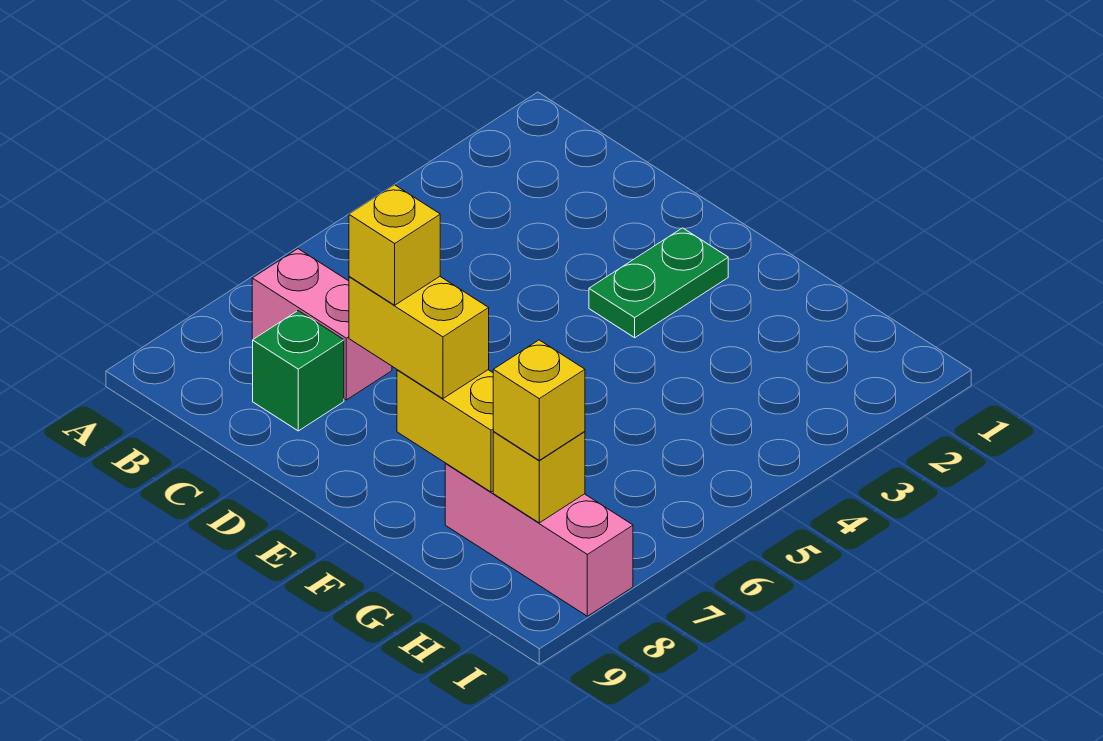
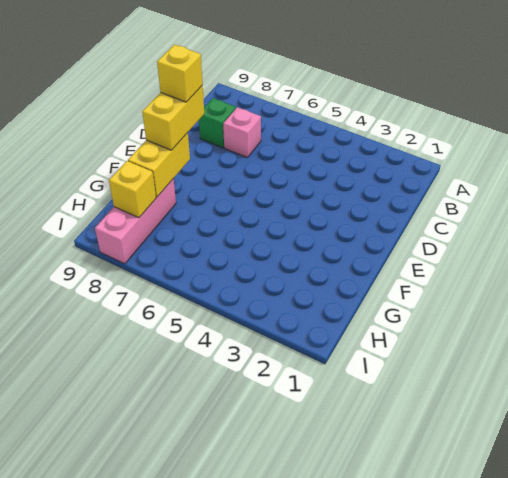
pink brick B7:C7 level 1 -> pink brick C7 level 1
green plate E2:E3 level 1 -> none
yellow brick H8 level 3 -> none

